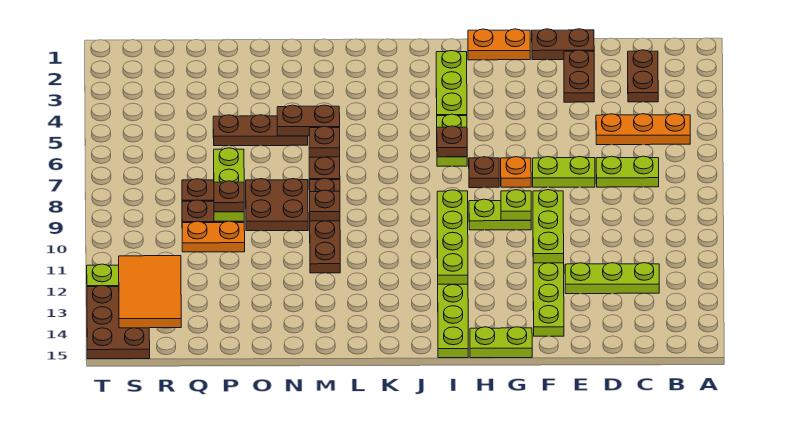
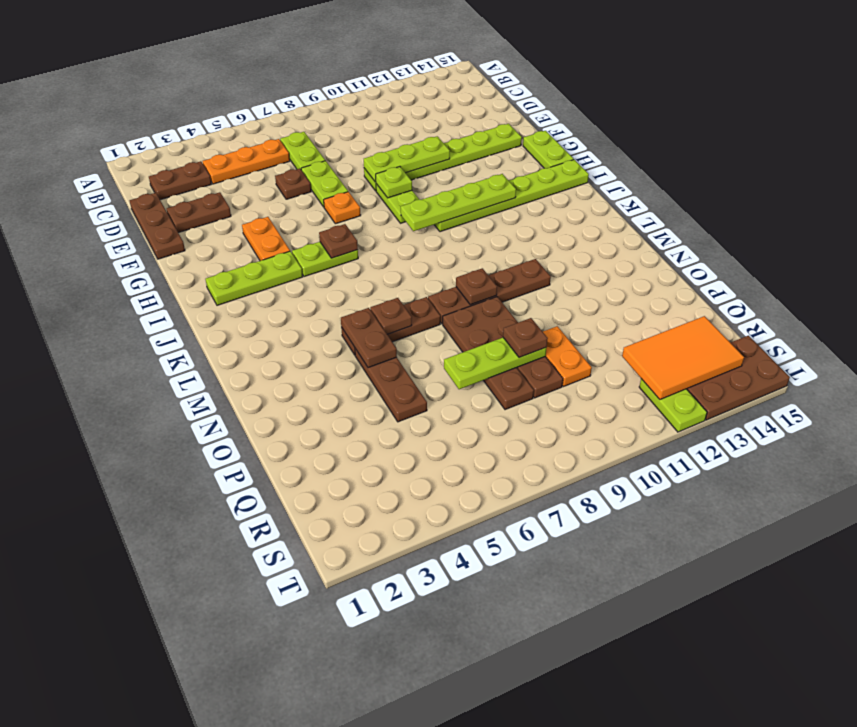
orange plate B5:D5 level 1 -> orange plate C4:C6 level 1
lime plate C12:E12 level 1 -> none
brown plate E1:F1 level 1 -> brown plate D1:F1 level 1
orange plate G1:H1 level 1 -> orange plate G4:H4 level 1
brown plate H7 level 1 -> brown plate E6 level 1

